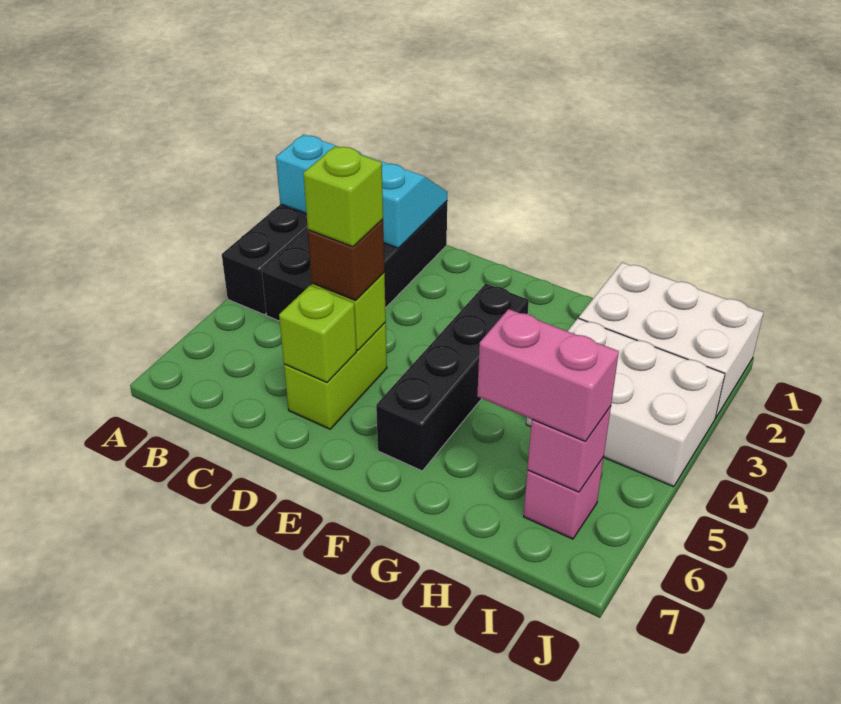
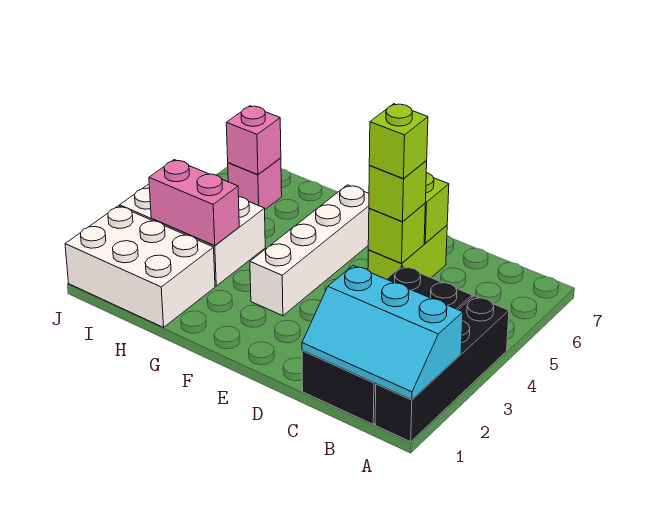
brown brick D5 level 3 -> lime brick D5 level 3
black brick F3:F6 level 1 -> white brick F3:F6 level 1
pink brick H6:I6 level 3 -> pink brick H3:I3 level 2

